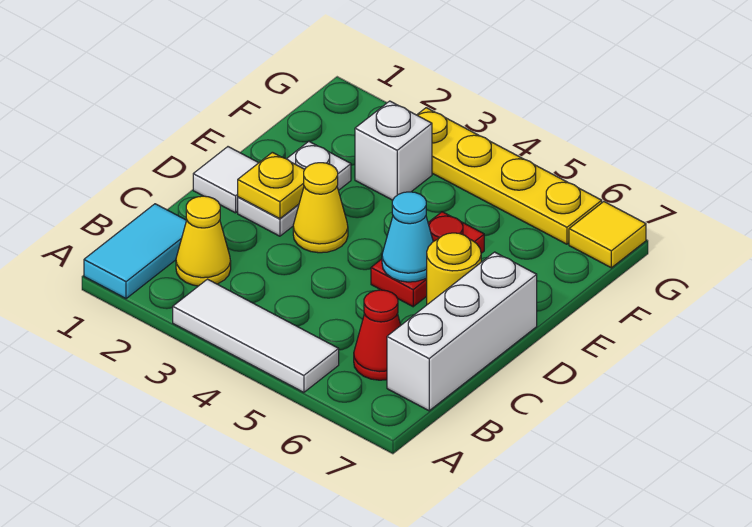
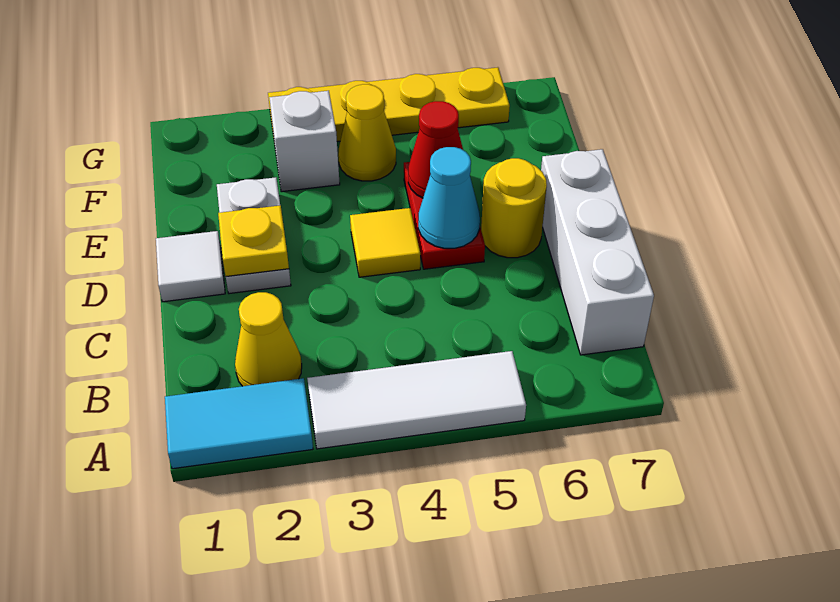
cyan tile A1:B1 level 1 -> cyan tile A1:A2 level 1
red cone B6 level 1 -> red cone E5 level 2
yellow cone D3 level 1 -> yellow cone F4 level 1
yellow tile G7 level 1 -> yellow tile D4 level 1

